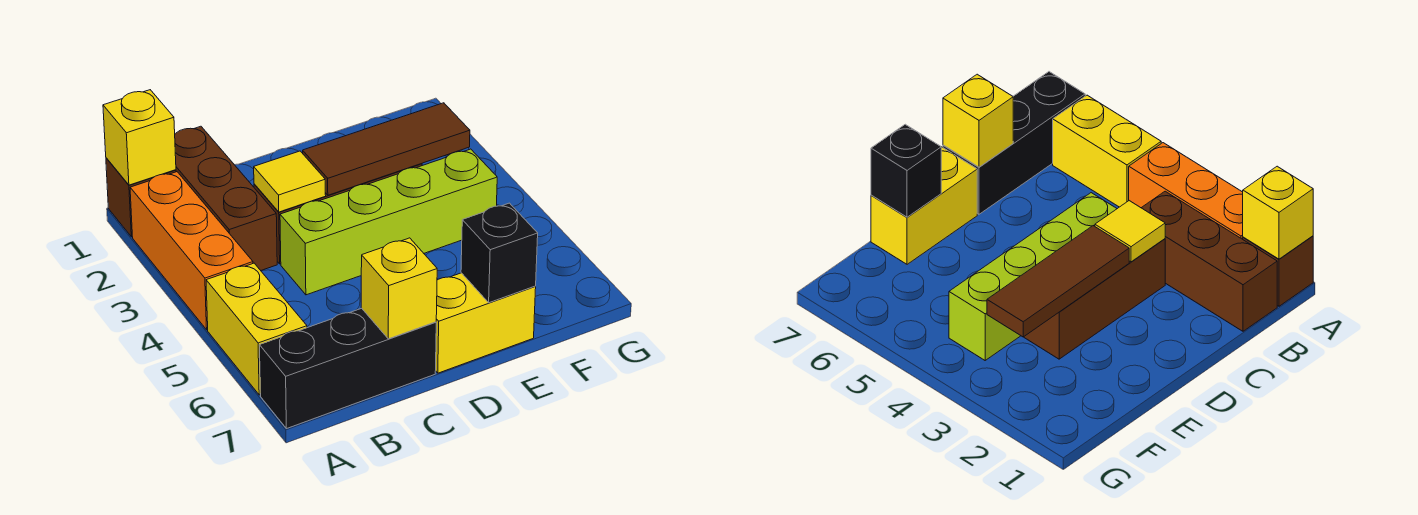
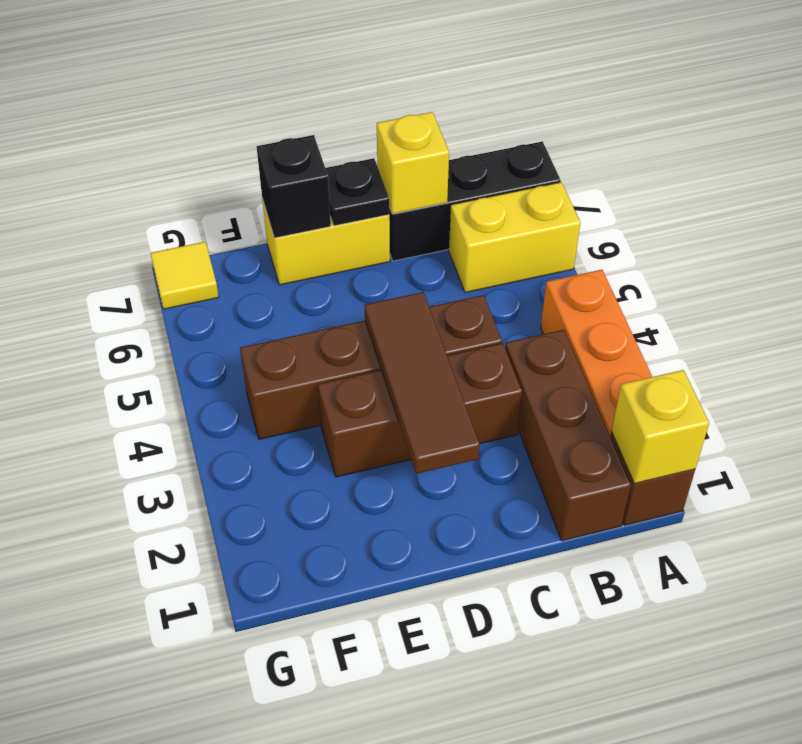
yellow brick A5:A6 level 1 -> yellow brick A6:B6 level 1
yellow tile C3 level 2 -> yellow tile G7 level 1
lime brick C4:F4 level 1 -> brown brick C4:F4 level 1
brown tile D3:F3 level 2 -> brown tile D2:D4 level 2
none -> black plate D7 level 2

